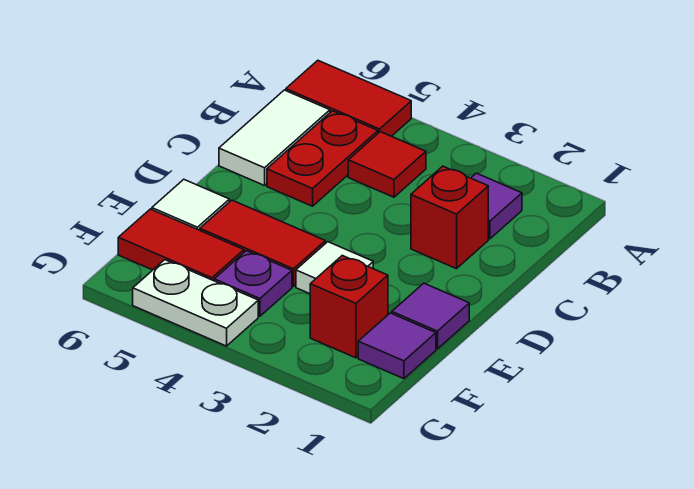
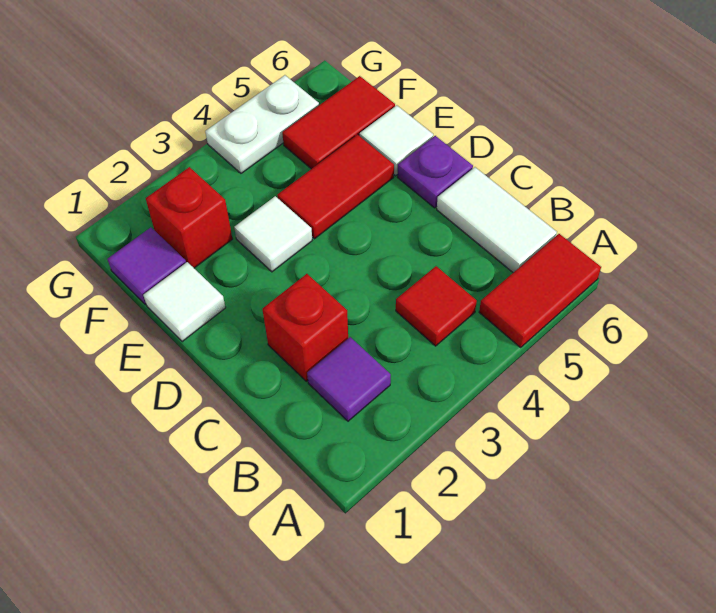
red plate B5:C5 level 1 -> none
purple tile E1 level 1 -> white tile E1 level 1
purple plate F4 level 1 -> purple plate D6 level 1

